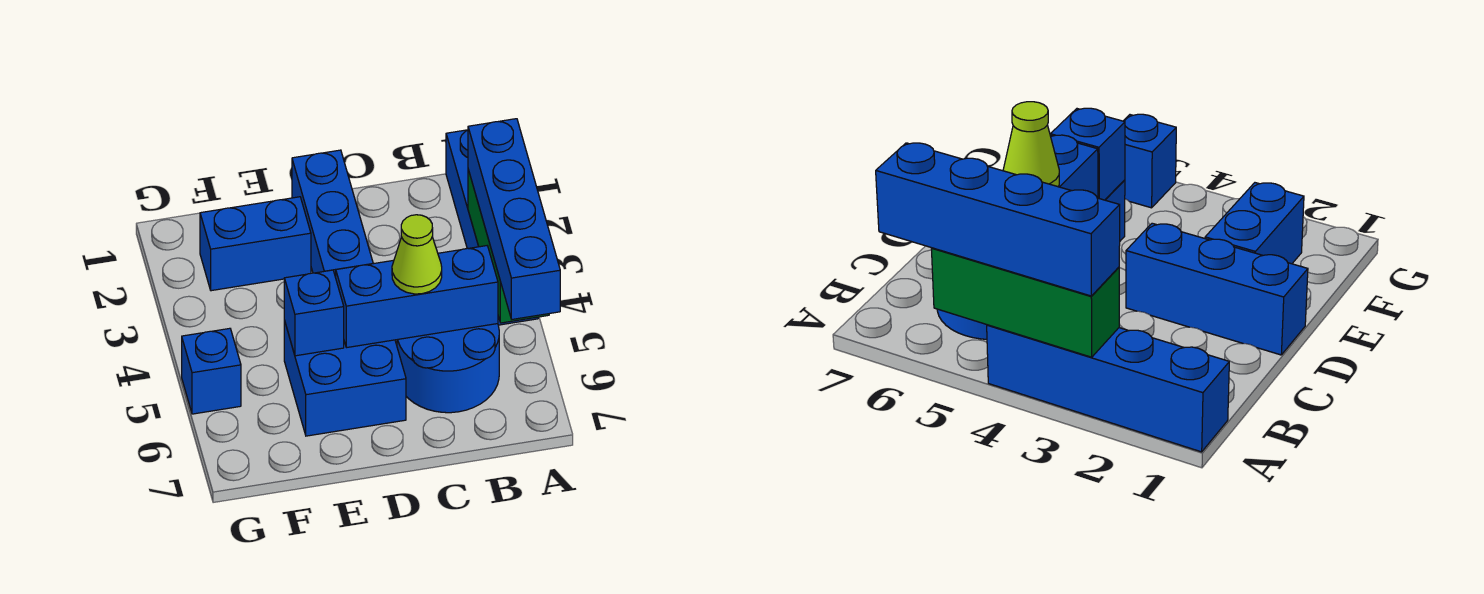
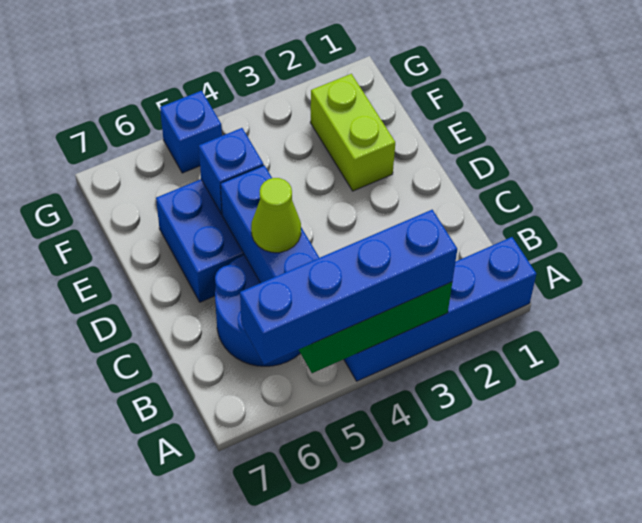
blue brick D1:D3 level 1 -> none
blue brick E2:F2 level 1 -> lime brick E2:F2 level 1

